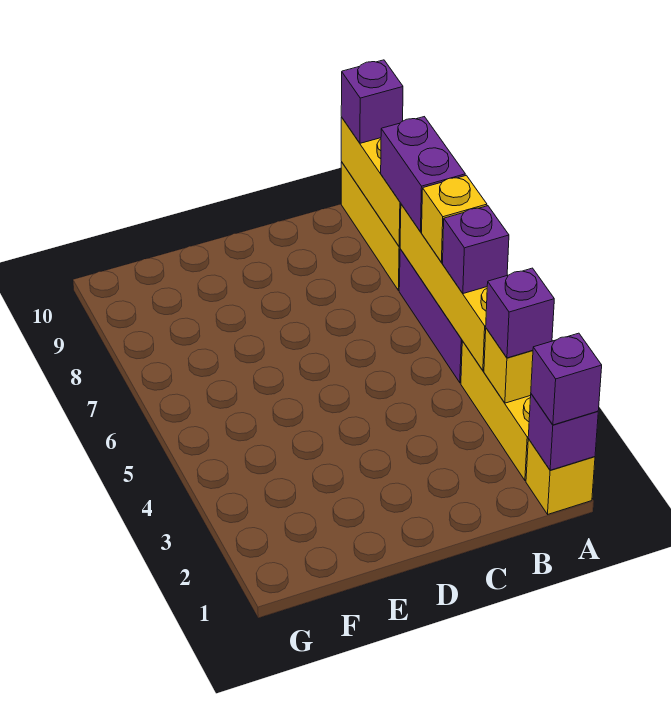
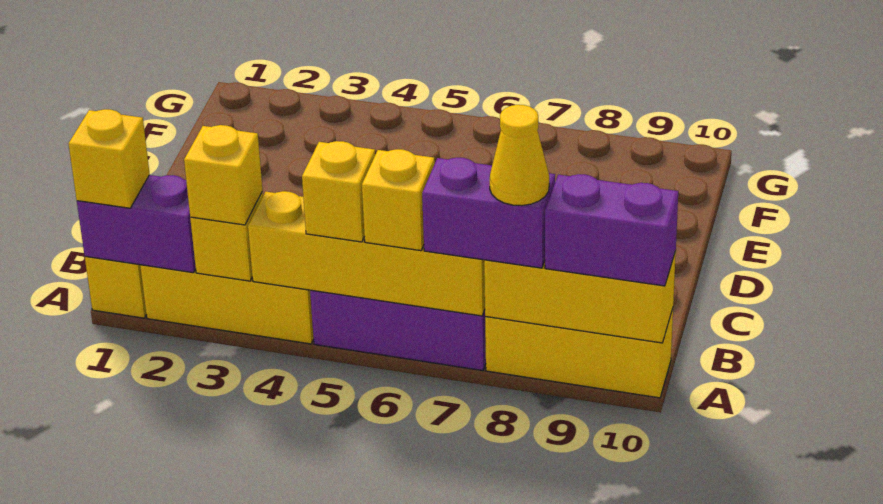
purple brick A1 level 2 -> purple brick A1:A2 level 2
purple brick A1 level 3 -> yellow brick A1 level 3
purple brick A3 level 3 -> yellow brick A3 level 3
purple brick A5 level 3 -> yellow brick A5 level 3
none -> yellow cone A8 level 4
purple brick A10 level 3 -> purple brick A9:A10 level 3

